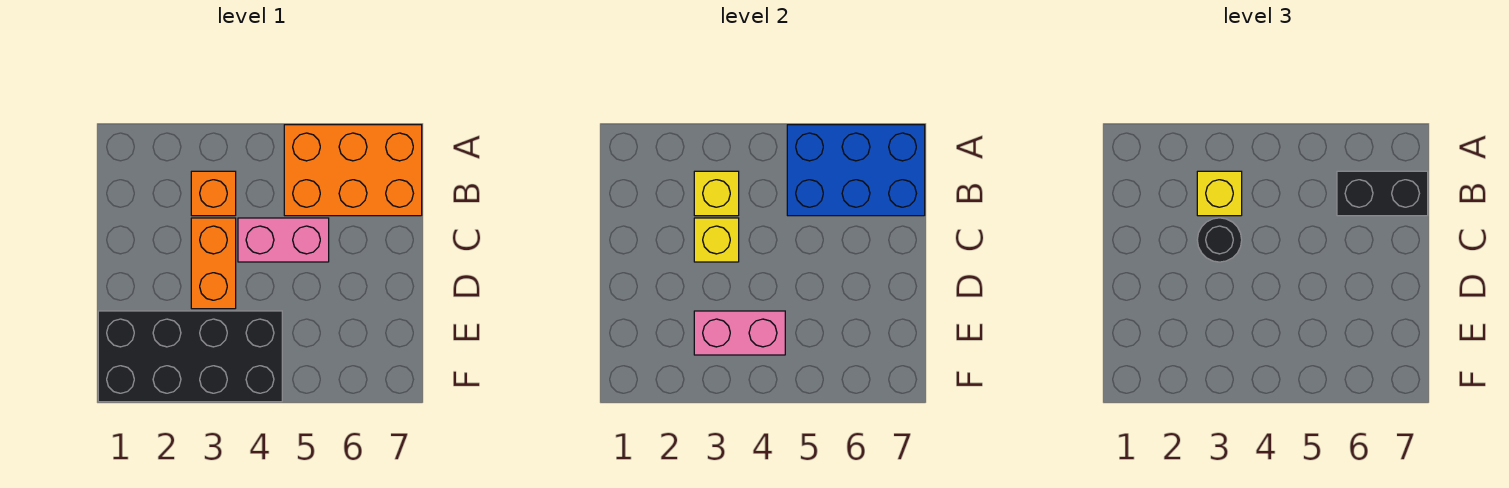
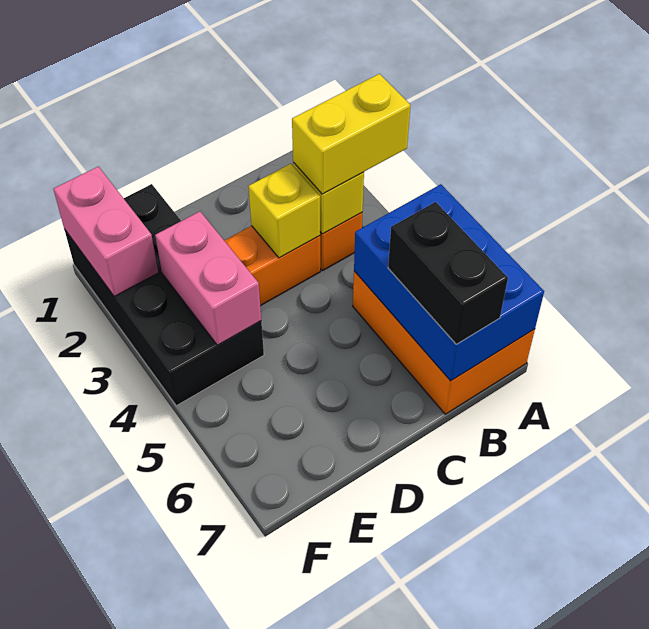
yellow brick B3 level 3 -> yellow brick A3:B3 level 3
black round brick C3 level 3 -> none
pink brick C4:C5 level 1 -> pink brick F1:F2 level 2

